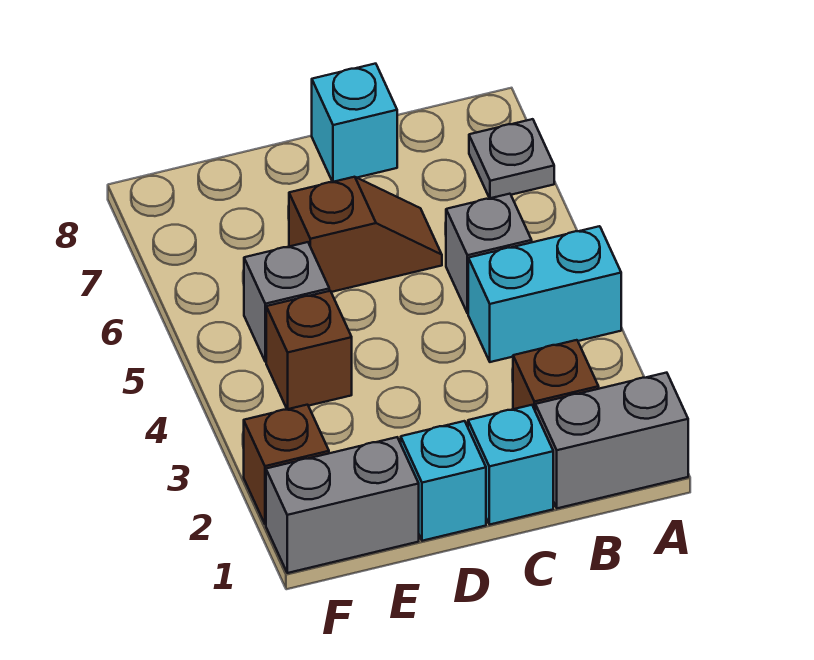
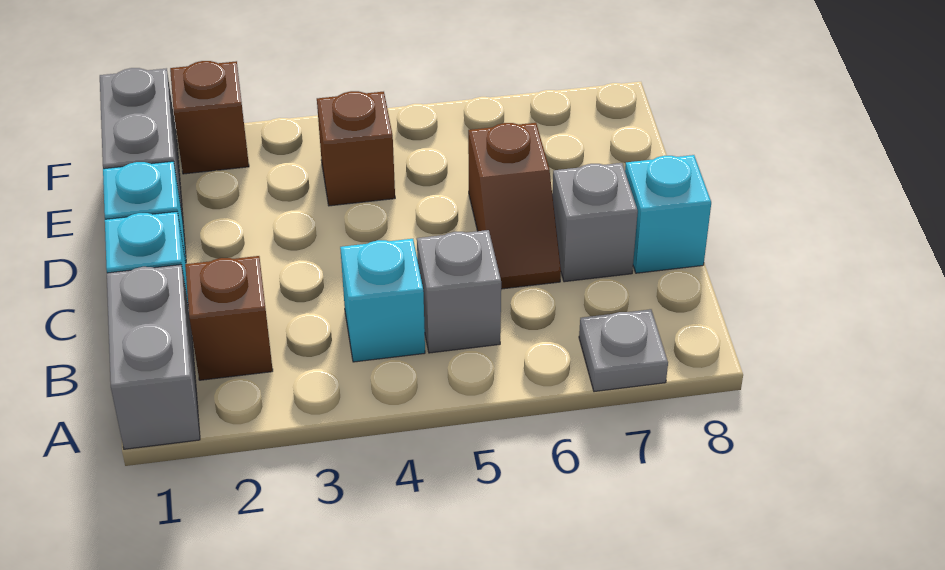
cyan brick A4:B4 level 1 -> cyan brick B4 level 1
grey brick E5 level 1 -> grey brick C7 level 1

